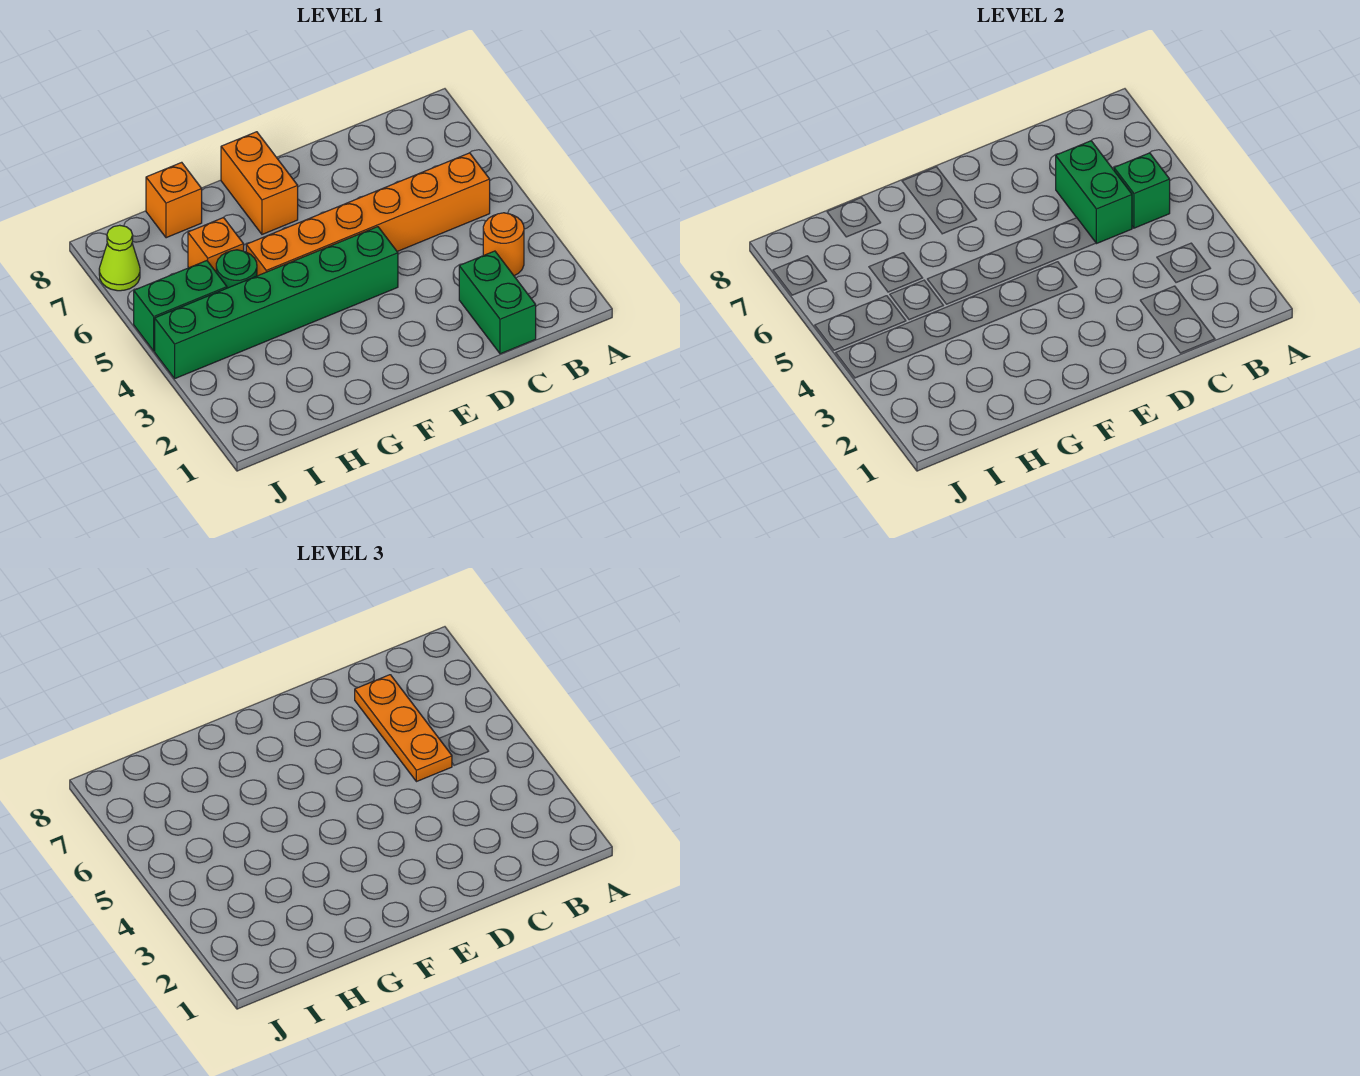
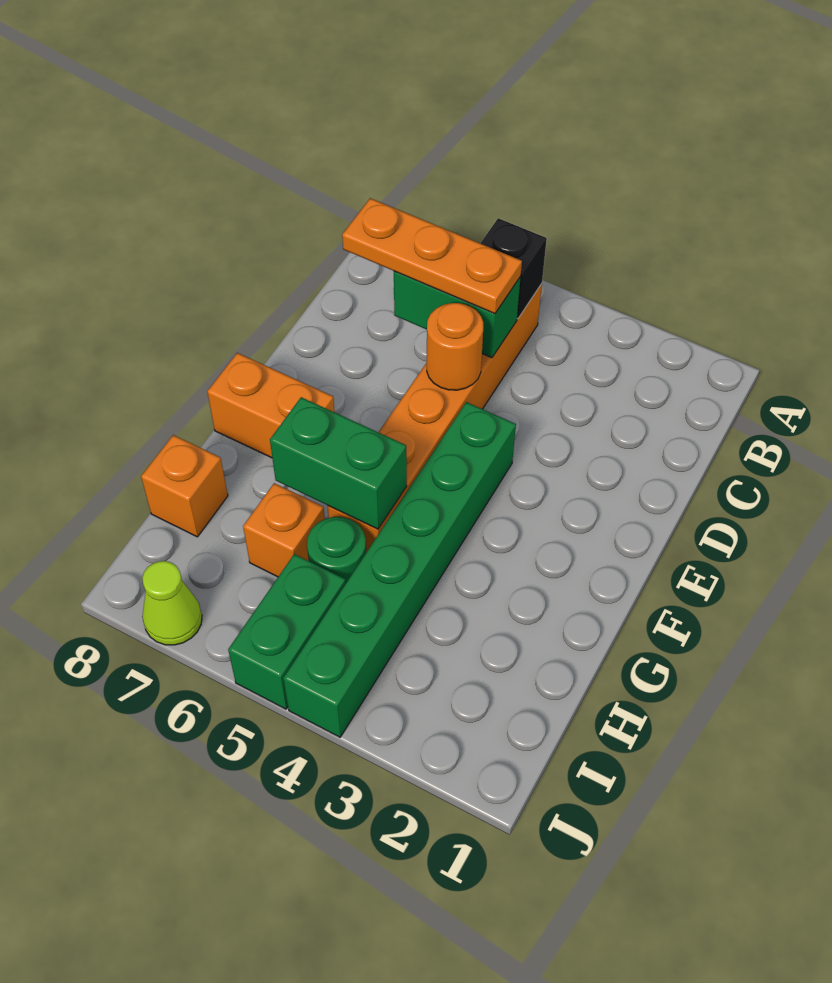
orange round brick B3 level 1 -> orange round brick D5 level 2
green brick B5 level 2 -> black brick B5 level 2
green brick C1:C2 level 1 -> green brick G5:G6 level 2

